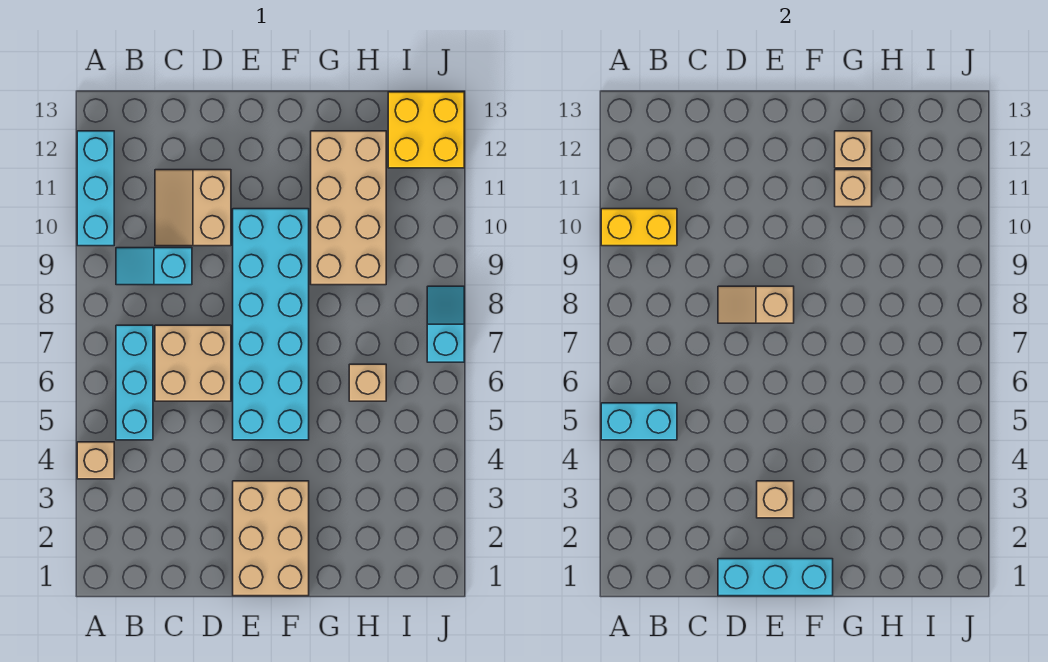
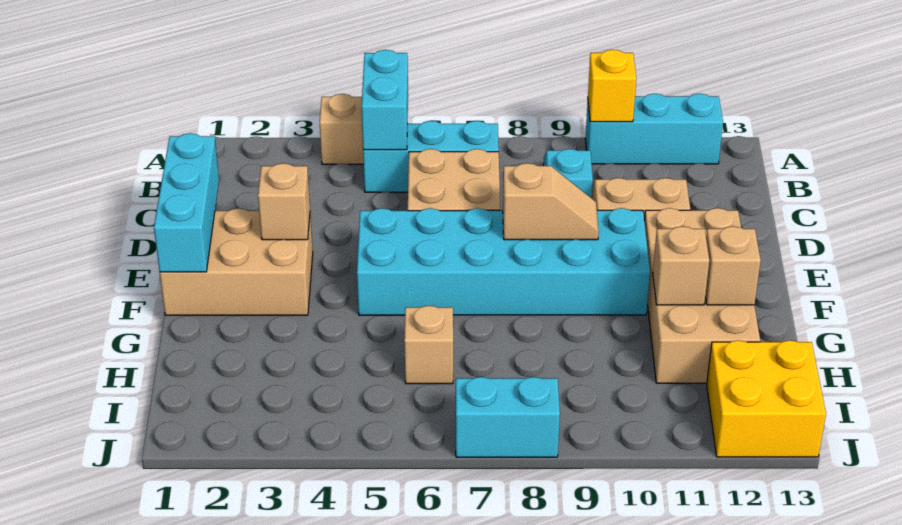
yellow brick A10:B10 level 2 -> yellow brick A10 level 2
tan slope D8:E8 level 2 top E -> tan slope E8:E9 level 2 top 8
tan brick G9:H12 level 1 -> tan brick E11:H12 level 1
cyan slope J7:J8 level 1 top 7 -> cyan brick J7:J8 level 1

